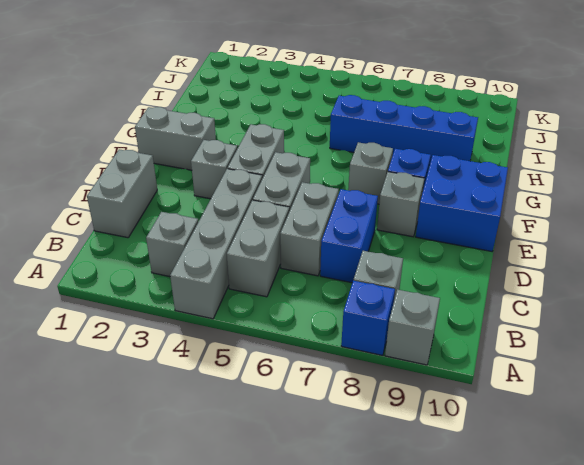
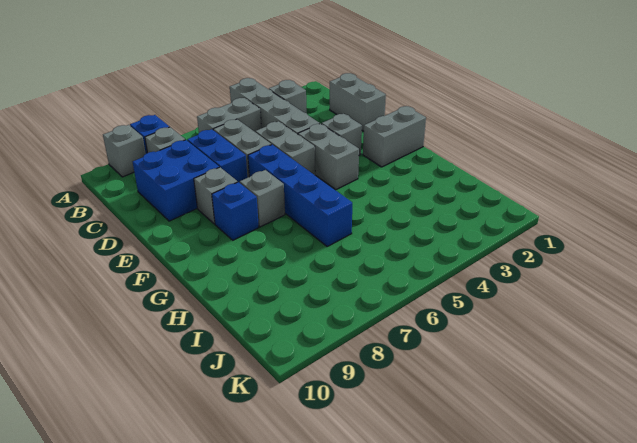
grey brick B5:C5 level 1 -> grey brick B5:B6 level 1
blue brick E9:F10 level 1 -> blue brick C8:D9 level 1
blue brick H6:H9 level 1 -> blue brick E6:H6 level 1

